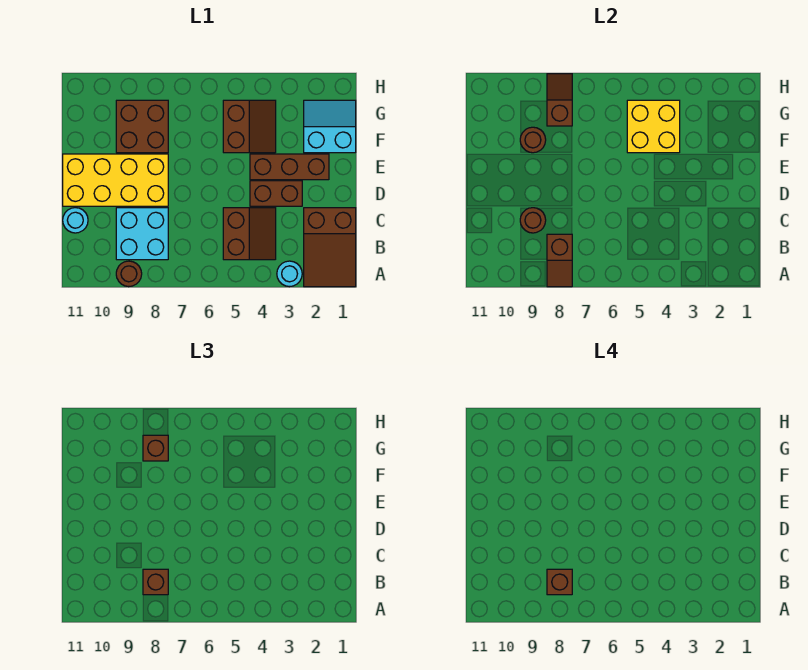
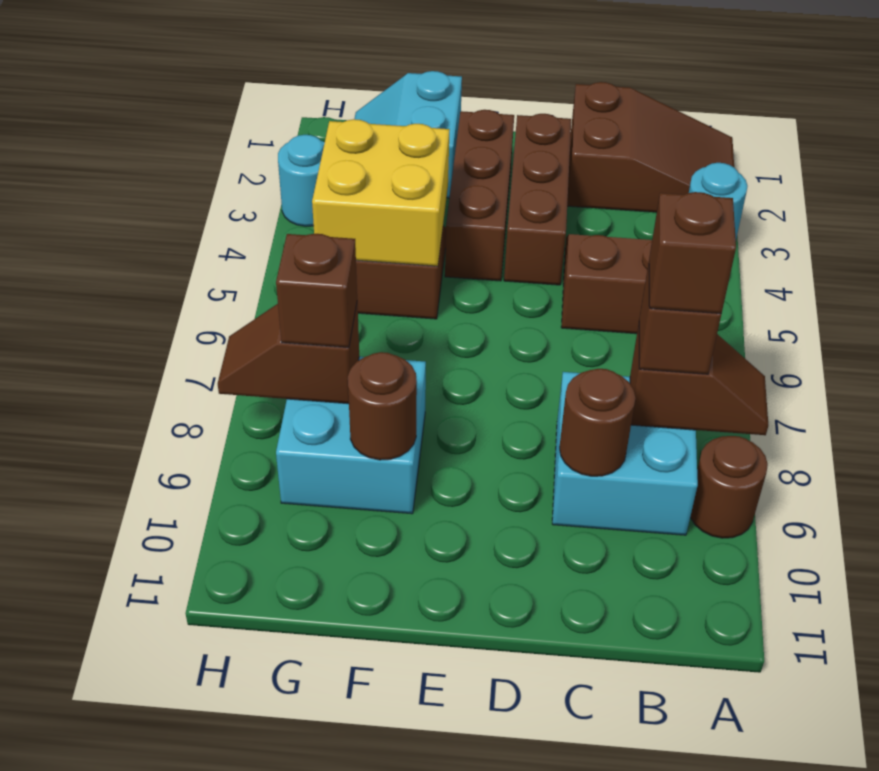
cyan round brick C11 level 1 -> cyan round brick H3 level 1
brown brick D3:D4 level 1 -> brown brick D2:D4 level 1
yellow brick D8:E11 level 1 -> none
brown brick F8:G9 level 1 -> cyan brick F8:G9 level 1

